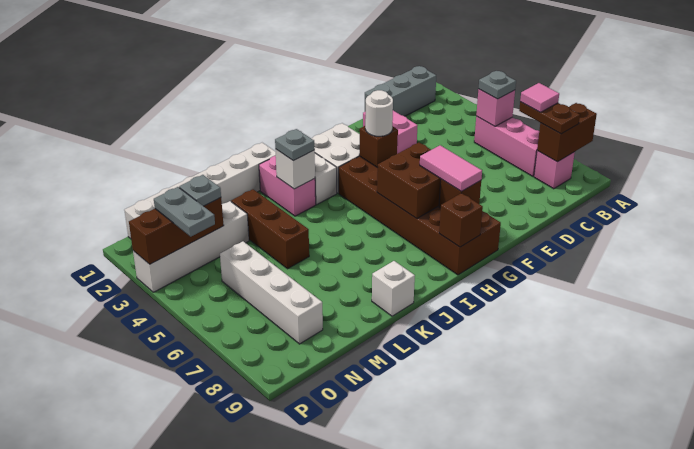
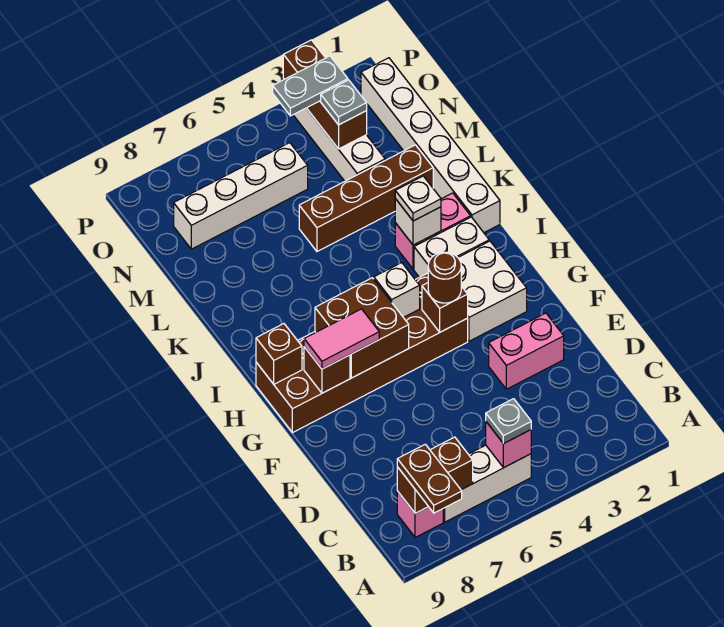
brown brick A8:B8 level 2 -> brown brick B7:B8 level 2
grey brick B1:D1 level 1 -> none
pink brick B5:B7 level 1 -> white brick B5:B7 level 1
brown plate B7:B8 level 3 -> brown plate A8:B8 level 3
pink tile B7 level 4 -> none
white round brick G4 level 3 -> brown round brick G4 level 3
grey plate J3 level 3 -> white plate J3 level 3
white brick K9 level 1 -> white brick H5 level 2
brown brick L3:L5 level 1 -> brown brick L2:L5 level 1

